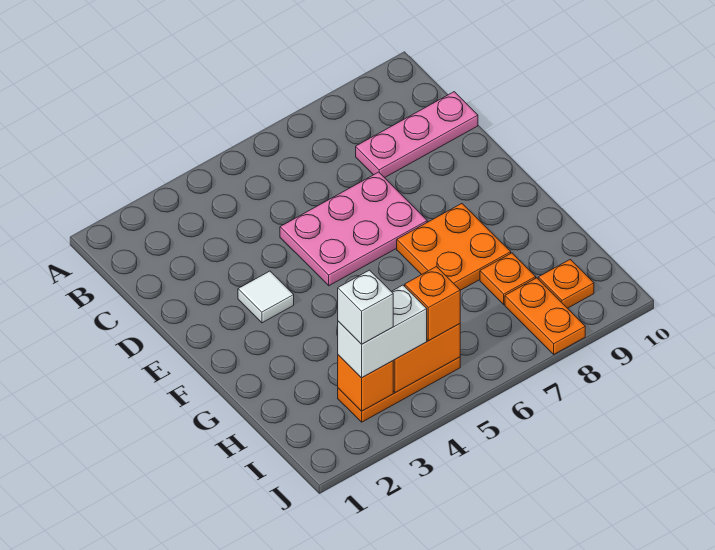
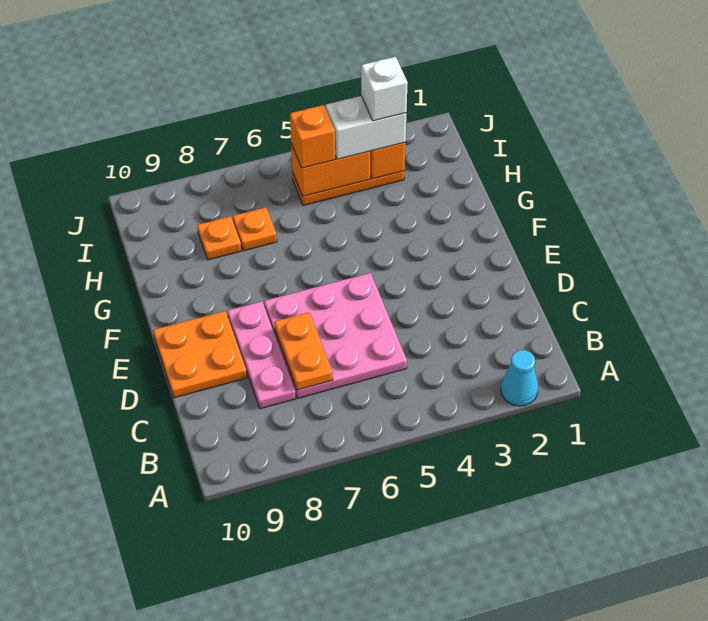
none -> cyan cone A2 level 1
pink plate C8:C10 level 1 -> pink plate C8:E8 level 1
pink plate D5:E7 level 1 -> pink plate C5:E7 level 1
white tile E3 level 1 -> none
orange plate F7:G8 level 1 -> orange plate D9:E10 level 1
orange plate I8:J8 level 1 -> orange plate C7:D7 level 2
orange plate I9 level 1 -> orange plate H7 level 1

